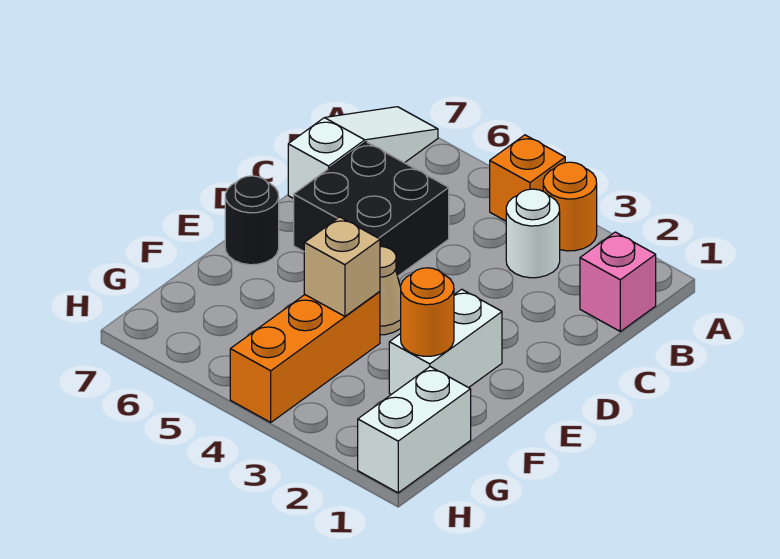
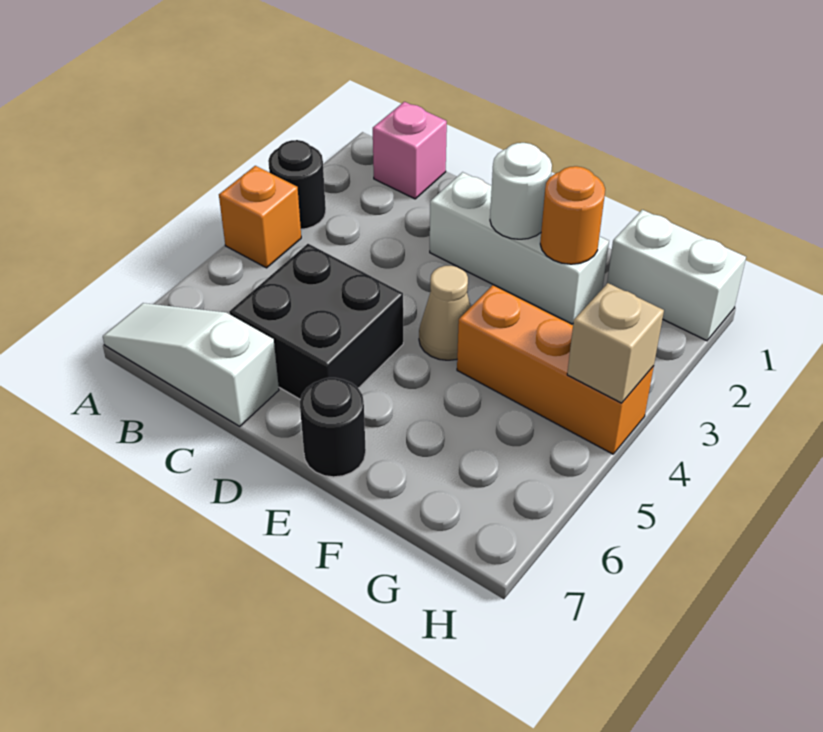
orange round brick A3 level 1 -> black round brick A3 level 1
white round brick B3 level 1 -> white round brick E2 level 2
white brick E2:F2 level 1 -> white brick D2:F2 level 1
tan brick F4 level 2 -> tan brick H4 level 2

